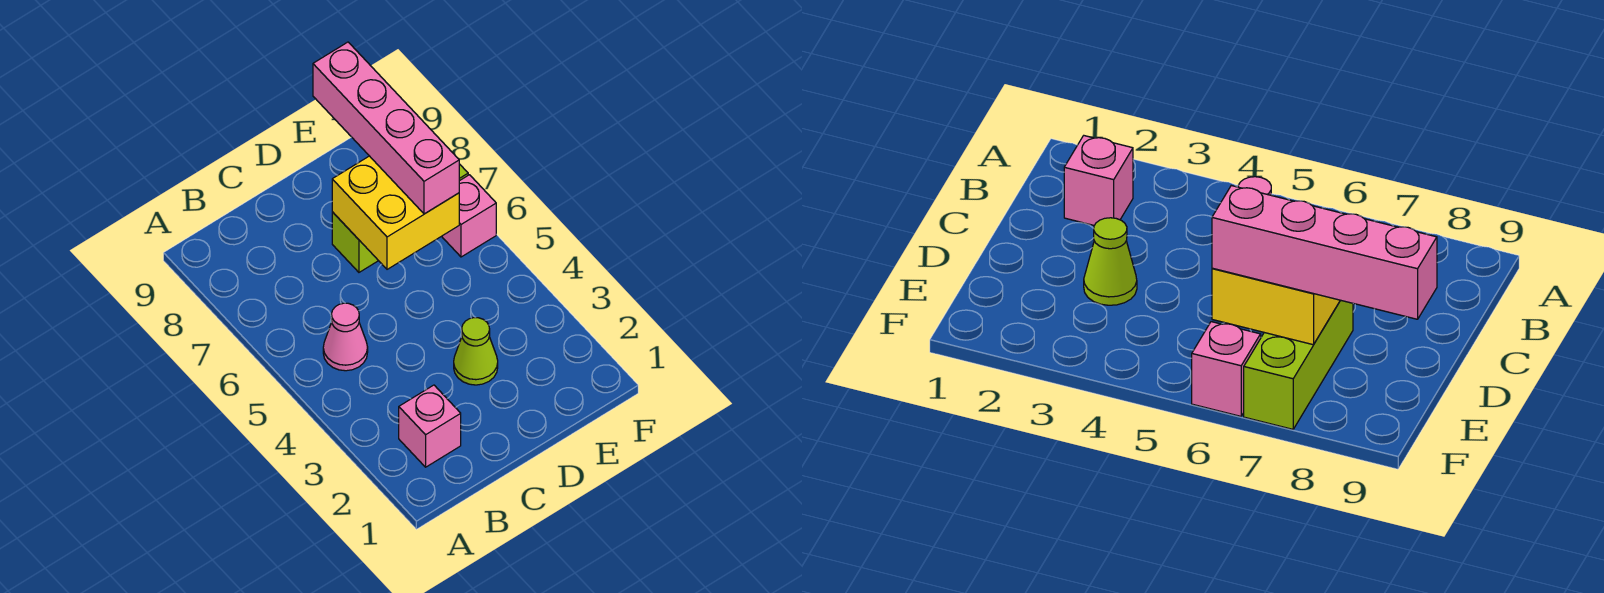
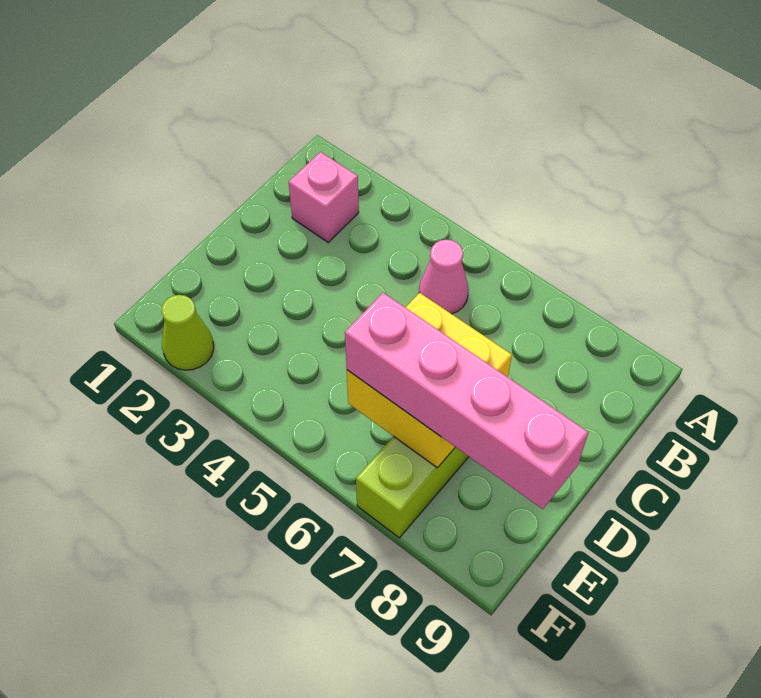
lime cone D3 level 1 -> lime cone F2 level 1
pink brick F6 level 1 -> none

